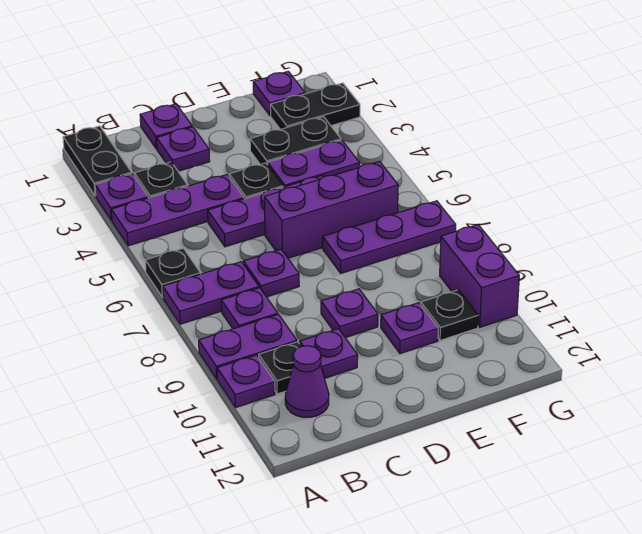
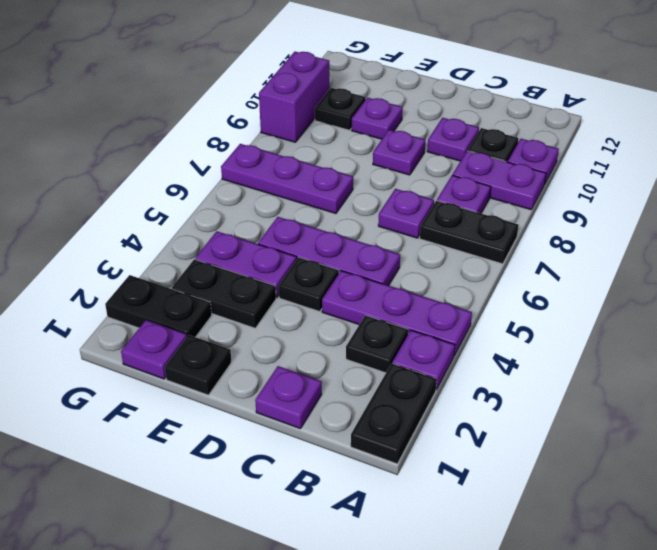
black plate A6 level 1 -> black plate E1 level 1
purple plate A7:B7 level 1 -> black plate A7:B7 level 1
purple cone B11 level 1 -> none
purple plate C2 level 1 -> none
purple brick D6:F6 level 1 -> none

